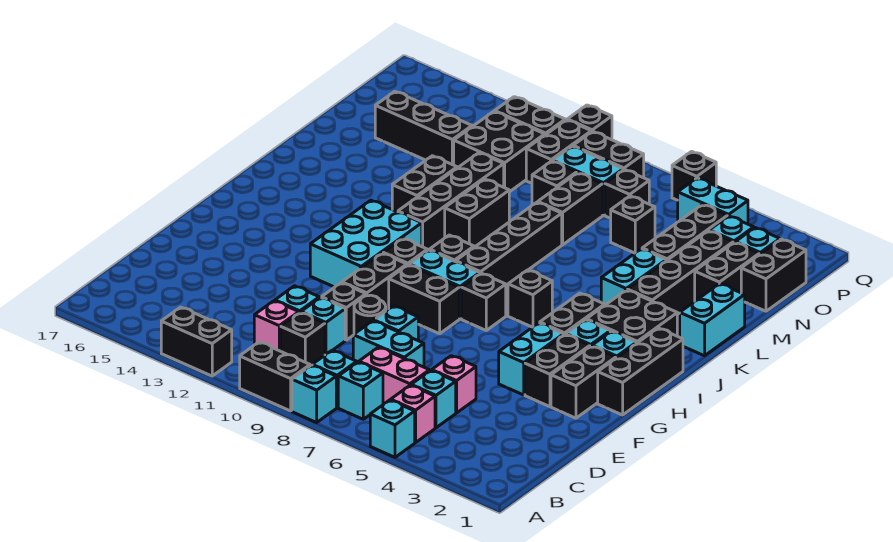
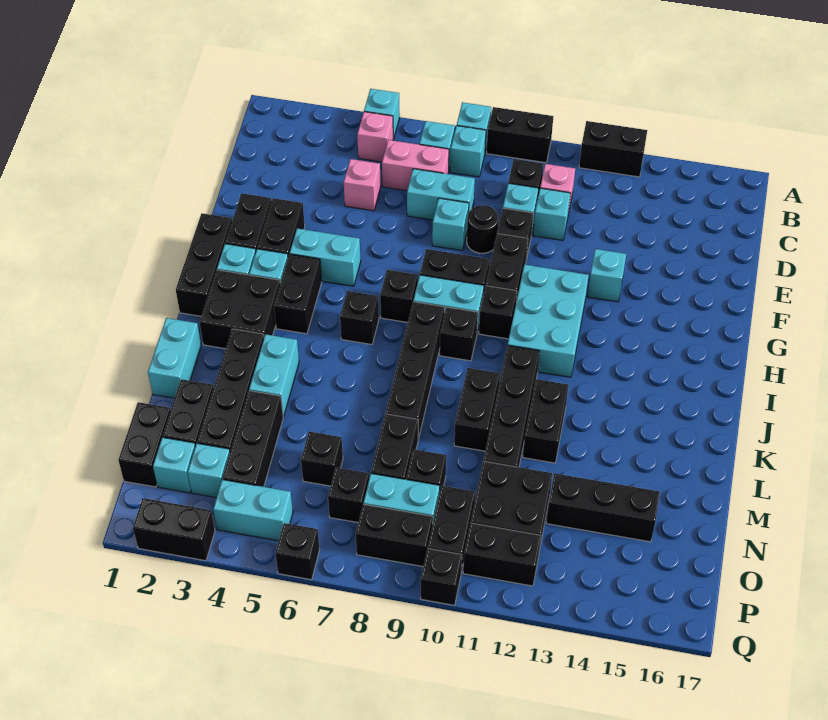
cyan brick C5 level 1 -> cyan brick F13 level 1
cyan brick F4:G4 level 1 -> cyan brick G4:G5 level 1
none -> black brick Q2:Q3 level 1

